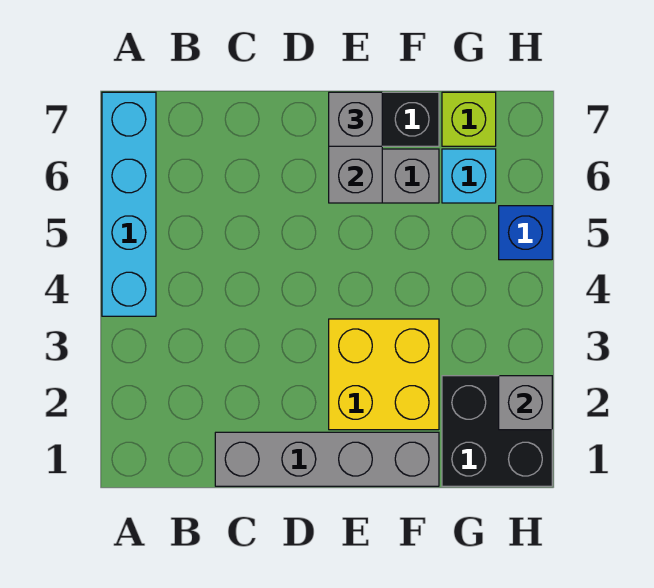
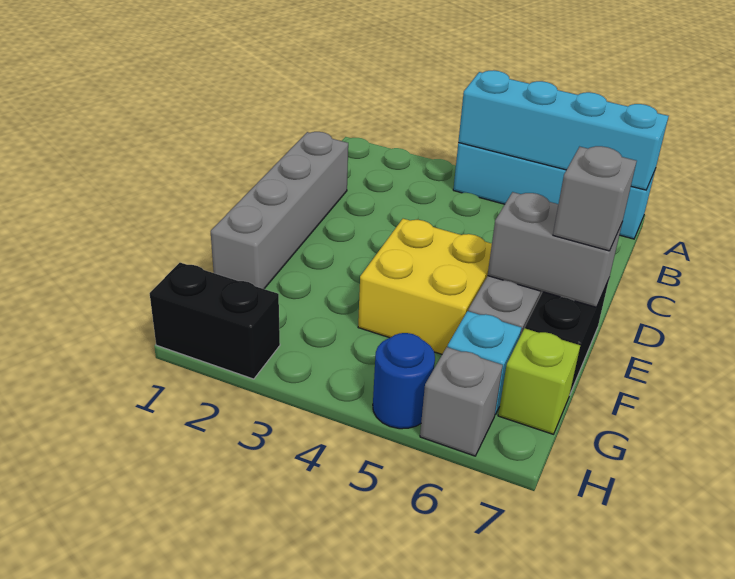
none -> cyan brick A4:A7 level 2
yellow brick E2:F3 level 1 -> yellow brick E4:F5 level 1
black brick G1:H2 level 1 -> black brick H1:H2 level 1
grey brick H2 level 2 -> grey brick H6 level 1
blue brick H5 level 1 -> blue round brick H5 level 1

